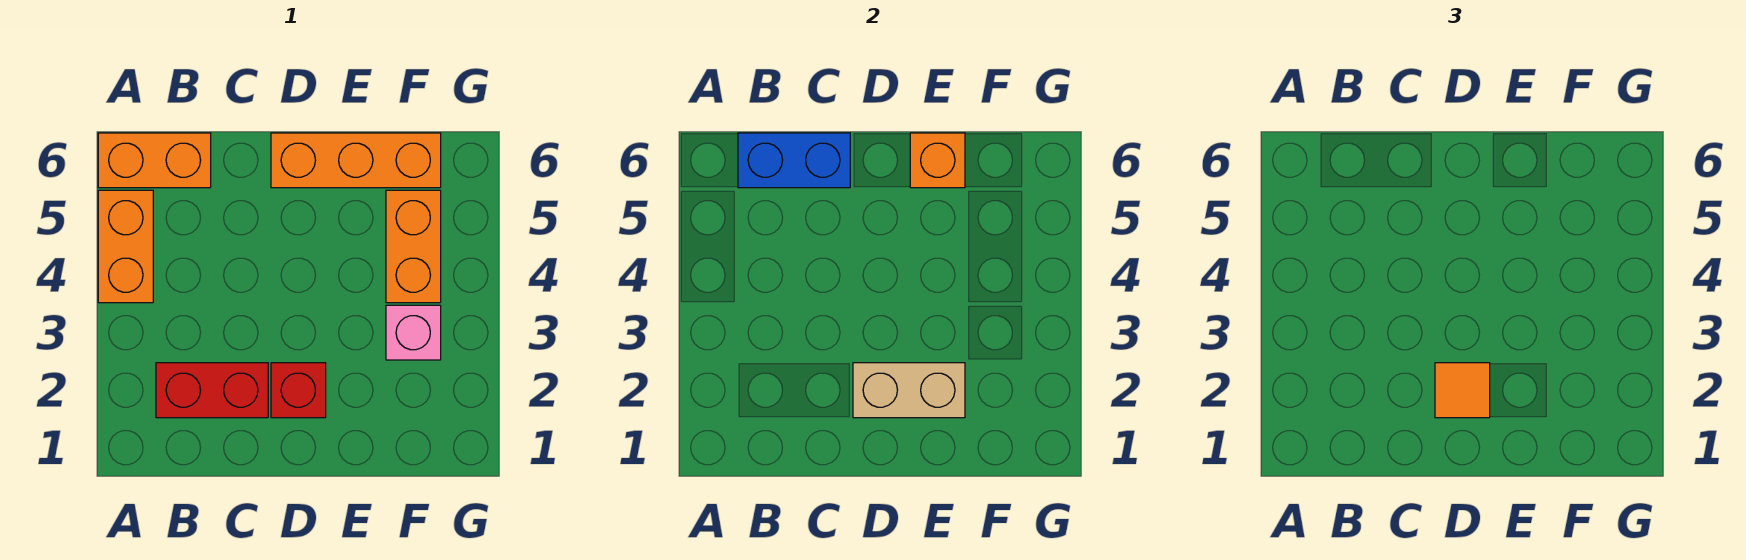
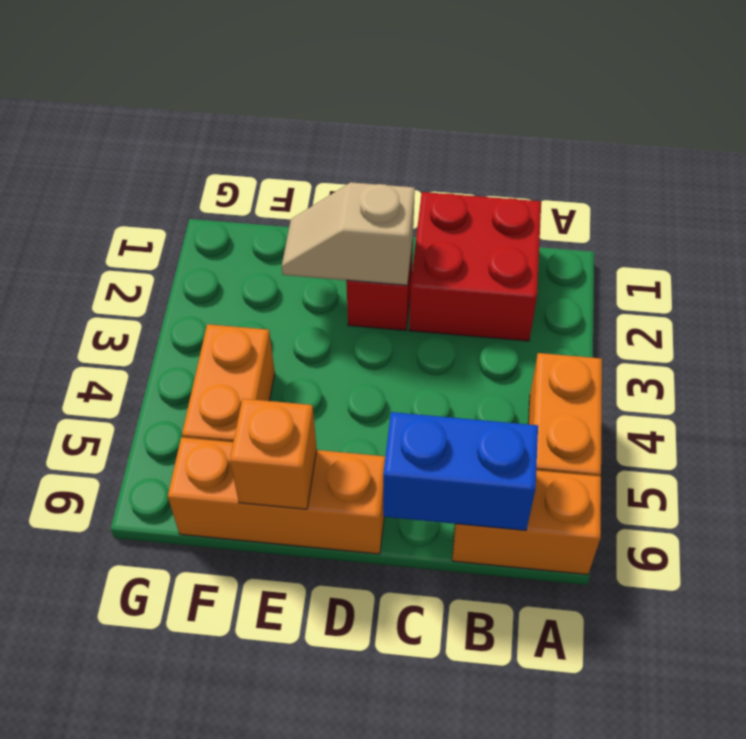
red brick B2:C2 level 1 -> red brick B1:C2 level 1
tan brick D2:E2 level 2 -> tan slope D2:E2 level 2 top D
orange tile D2 level 3 -> none
pink brick F3 level 1 -> none

